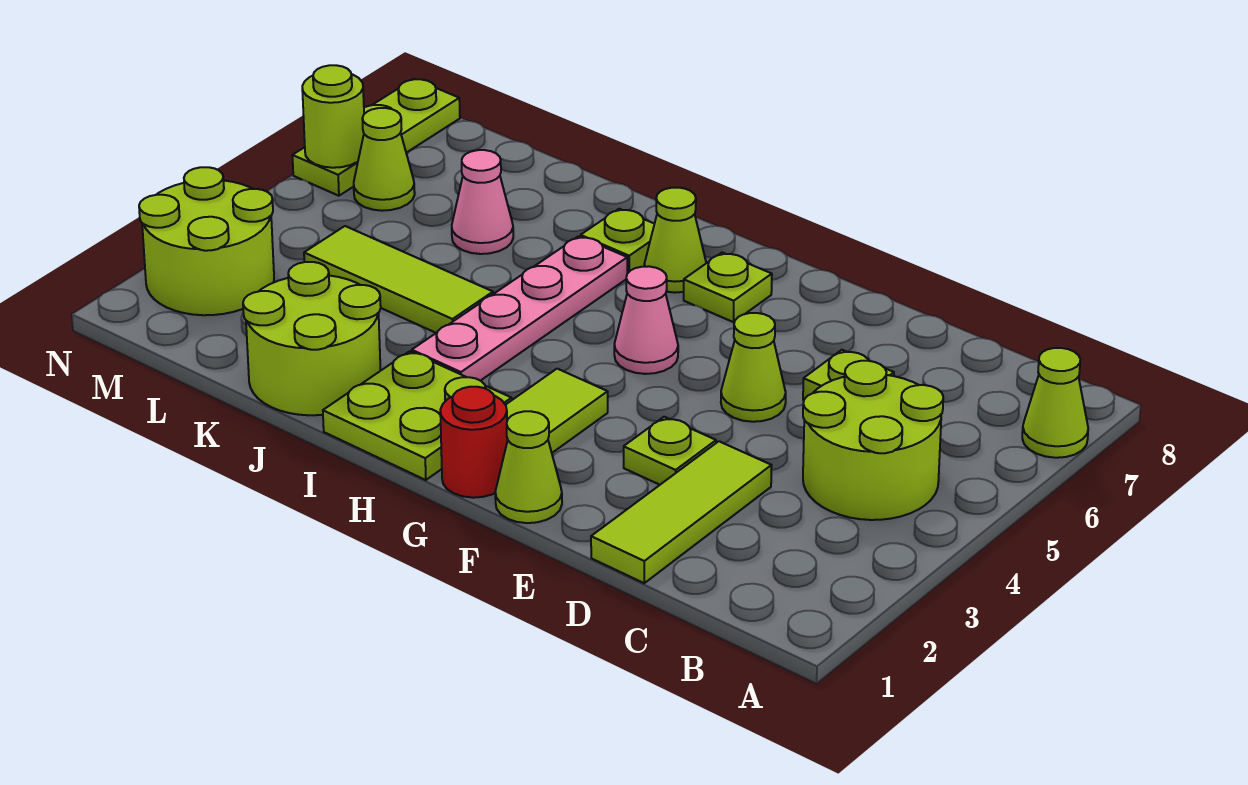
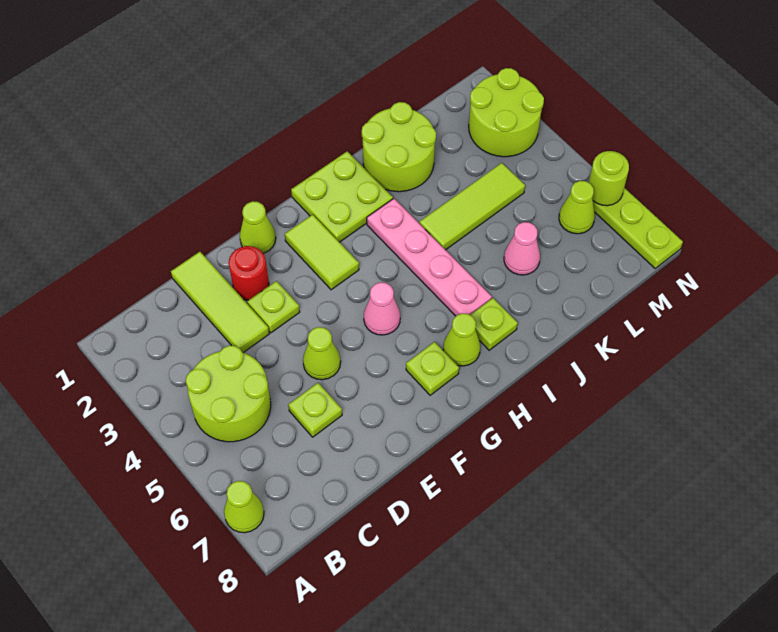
red round brick G1 level 1 -> red round brick E2 level 1

